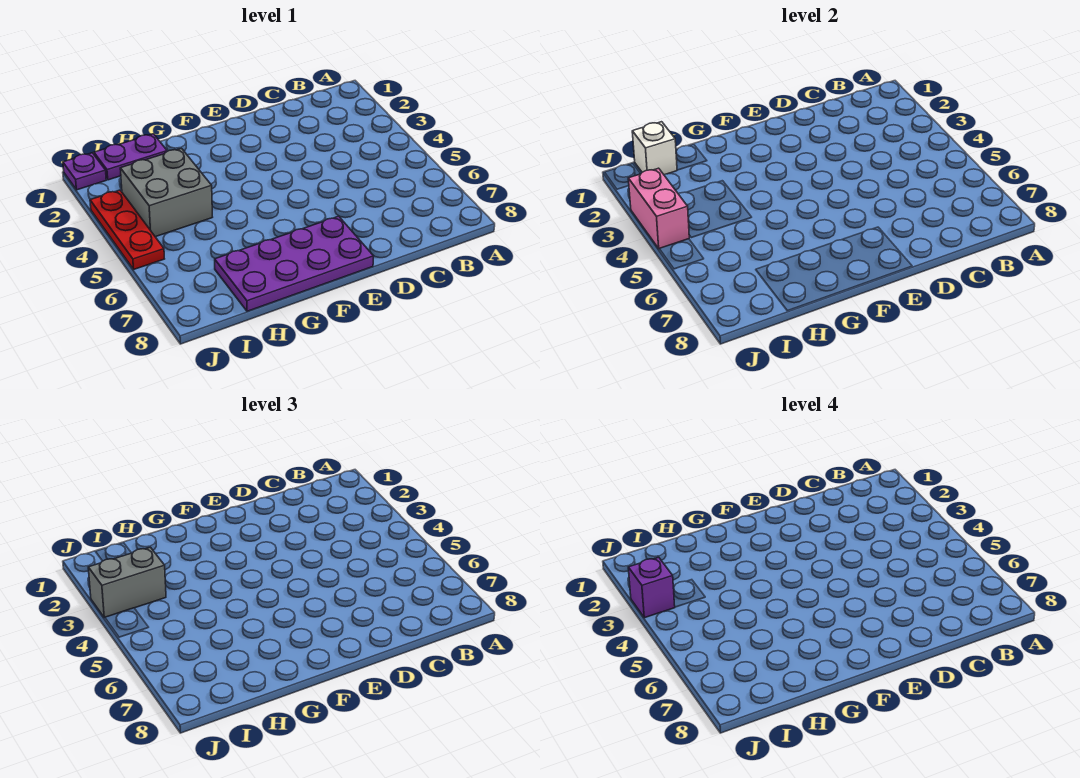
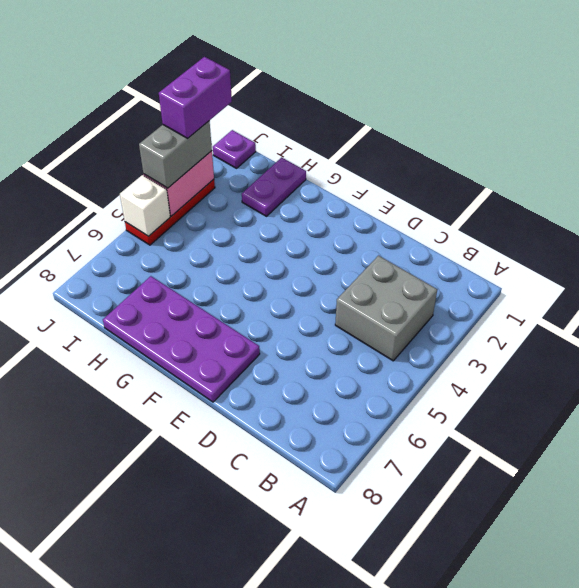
purple plate H1:I1 level 1 -> purple plate H1:H2 level 1
grey brick H3:I4 level 1 -> grey brick B3:C4 level 1
white brick I1 level 2 -> white brick J5 level 2
grey brick I3:J3 level 3 -> grey brick J3:J4 level 3
purple brick J3 level 4 -> purple brick J2:J3 level 4

